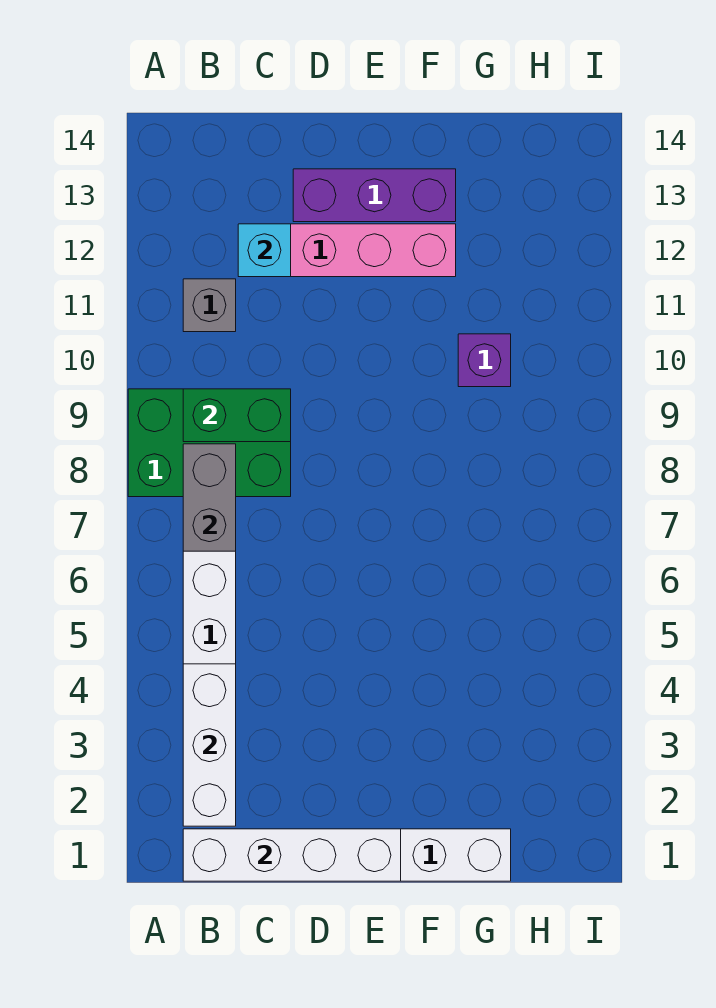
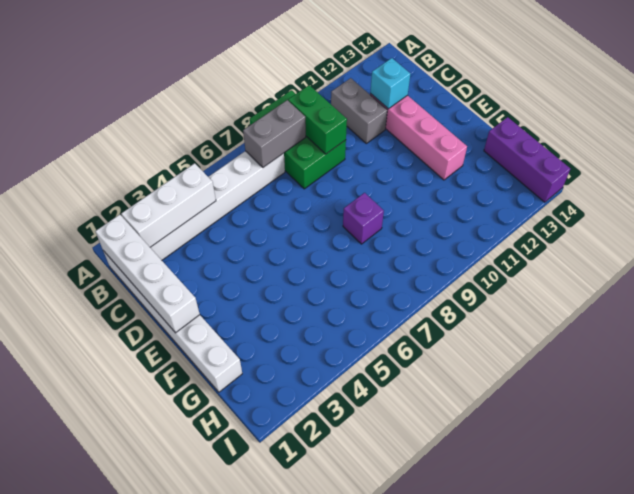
grey brick B11 level 1 -> grey brick B11:C11 level 1
purple brick D13:F13 level 1 -> purple brick G14:I14 level 1
purple brick G10 level 1 -> purple brick F8 level 1

